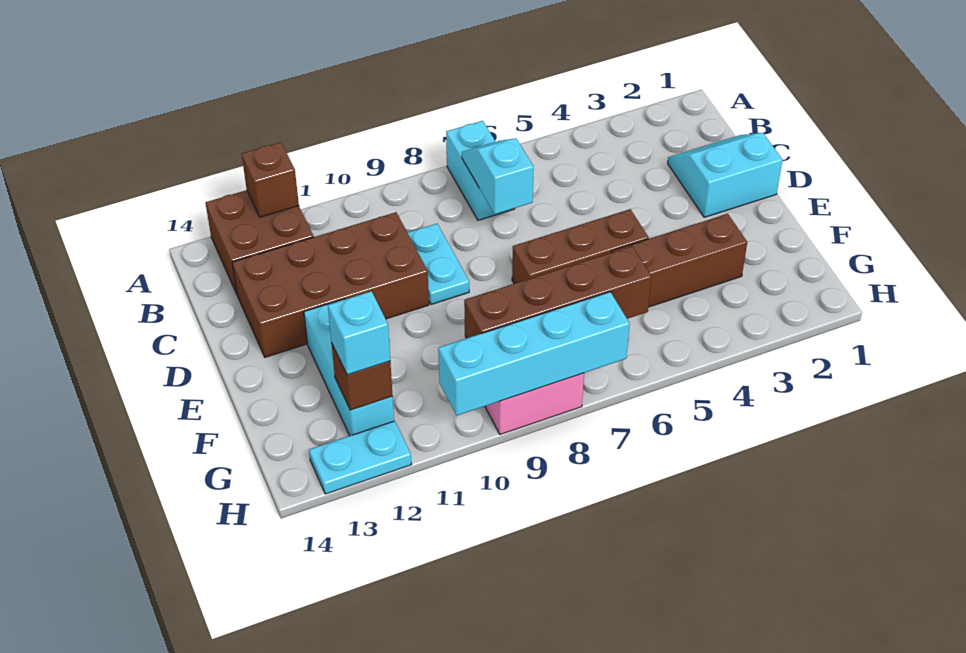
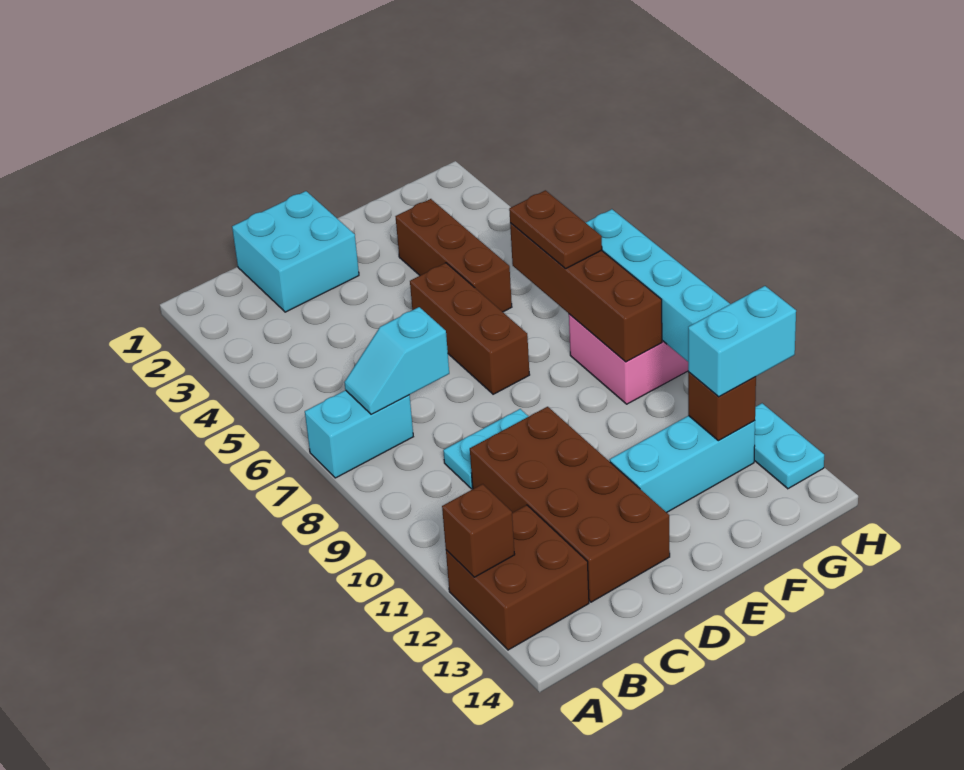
cyan slope C1:D2 level 1 top D -> cyan brick C1:D2 level 1
none -> brown plate G6:G7 level 3
cyan brick G12 level 3 -> cyan brick G12:H12 level 3

